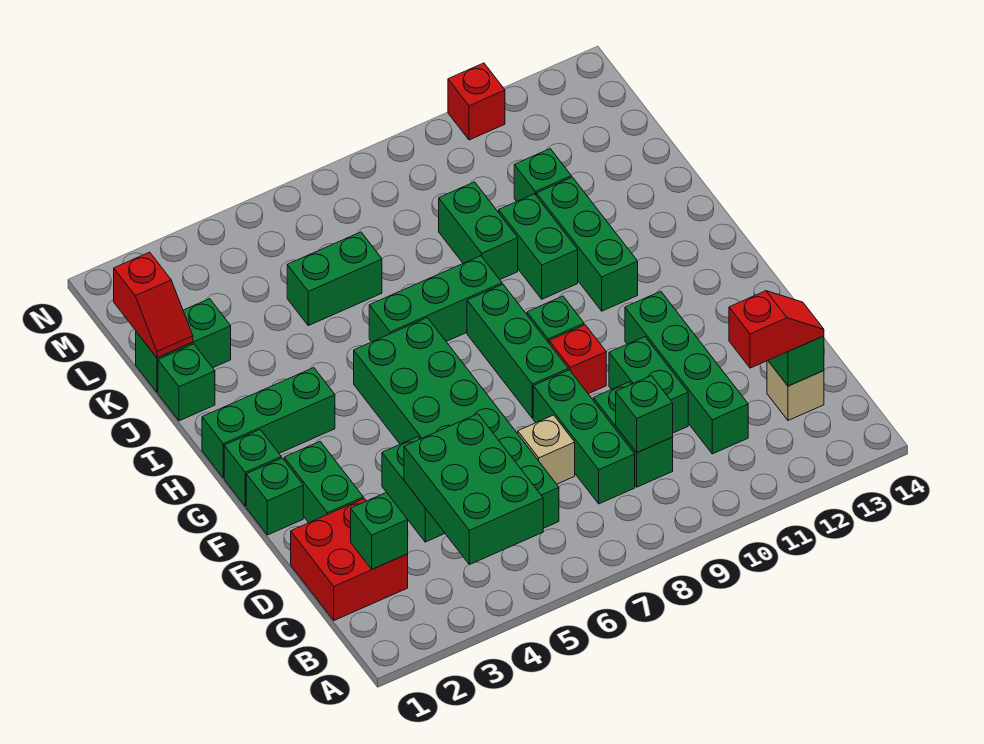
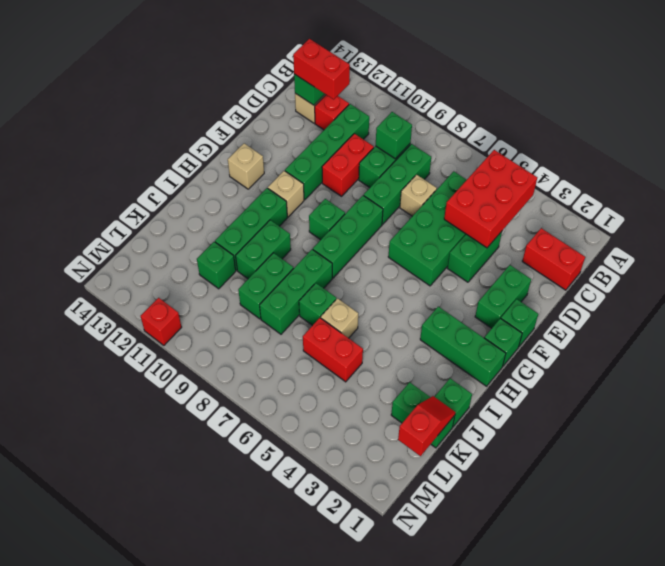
green brick B4:D5 level 2 -> red brick B4:D5 level 2
red brick C1:D2 level 1 -> red brick C1:C2 level 1
green brick C2 level 2 -> green brick J7 level 1
green brick C5:H6 level 1 -> green brick C5:F6 level 1
red slope C12:C13 level 3 top 12 -> red brick C12:C13 level 3
green brick D10:E10 level 1 -> red brick D10:E10 level 1
red brick F9 level 1 -> red brick C12 level 1
none -> tan brick G11 level 1
none -> tan brick G13 level 1
green brick I6:I8 level 1 -> green brick I8:K8 level 1
none -> tan brick J6 level 1
green brick K5:K6 level 1 -> red brick K5:K6 level 1

